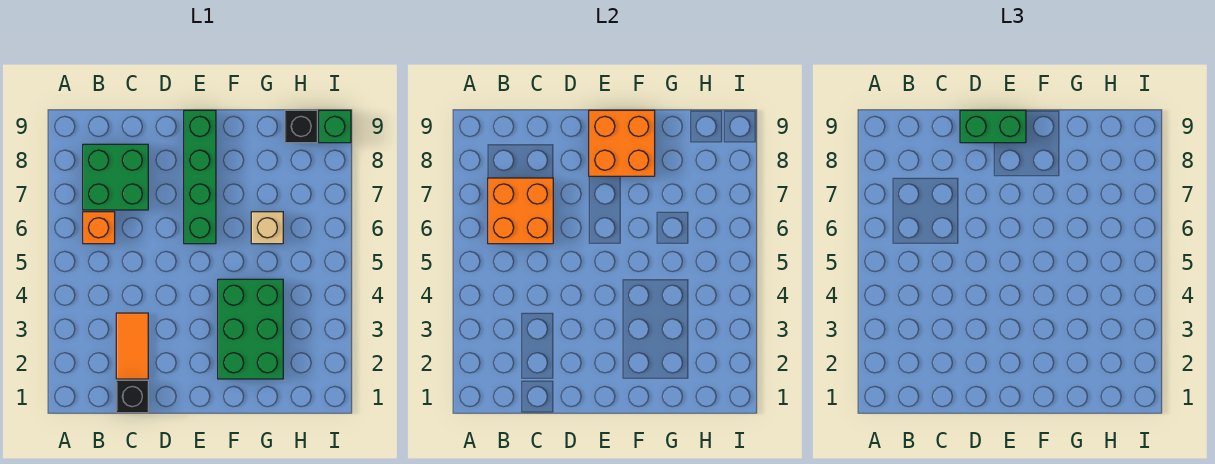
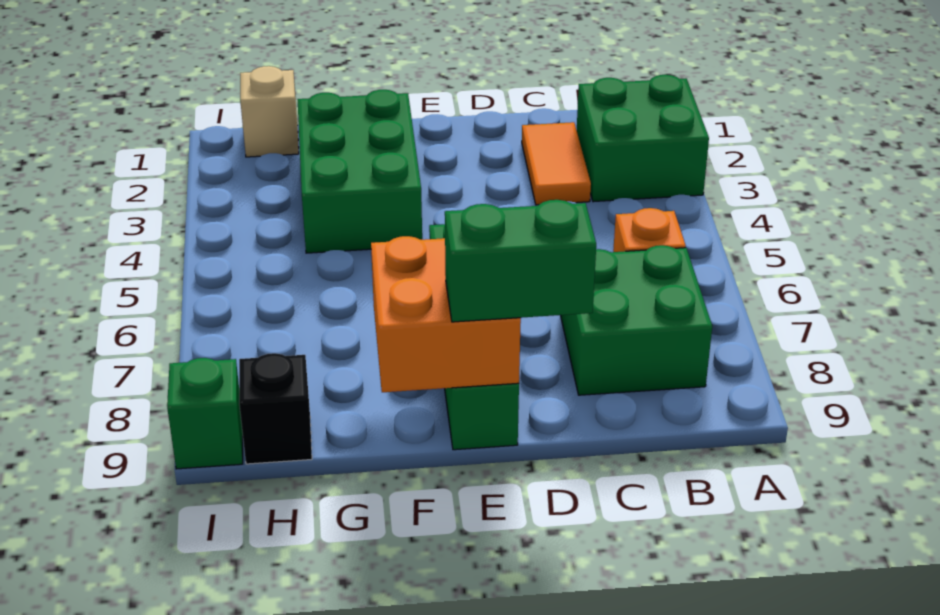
none -> green brick A2:B3 level 1
orange brick B6:C7 level 2 -> none
black brick C1 level 1 -> none
tan brick G6 level 1 -> tan brick H1 level 1

